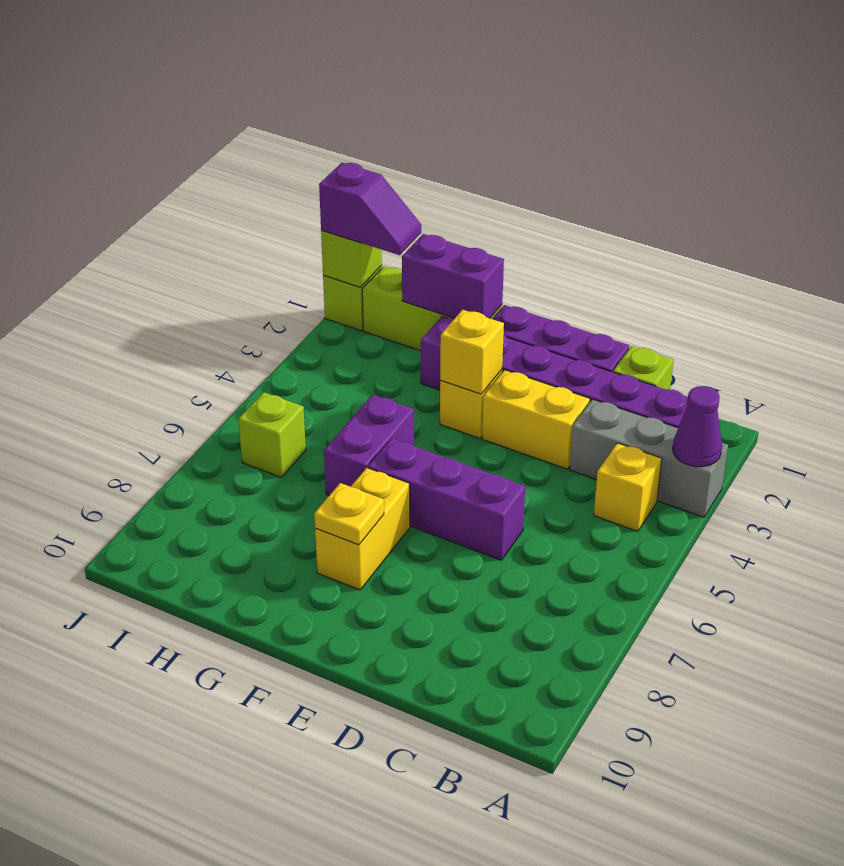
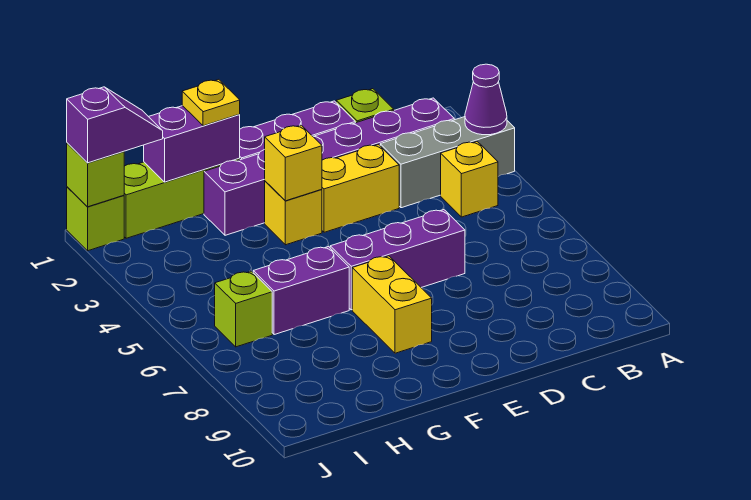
yellow plate F8 level 2 -> yellow plate G1 level 3
purple brick G5:G6 level 1 -> purple brick G6:H6 level 1

